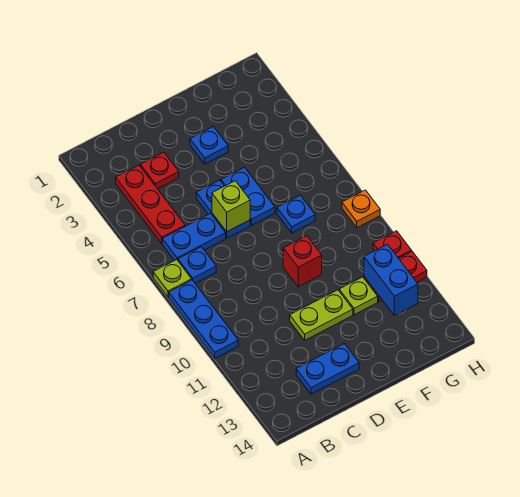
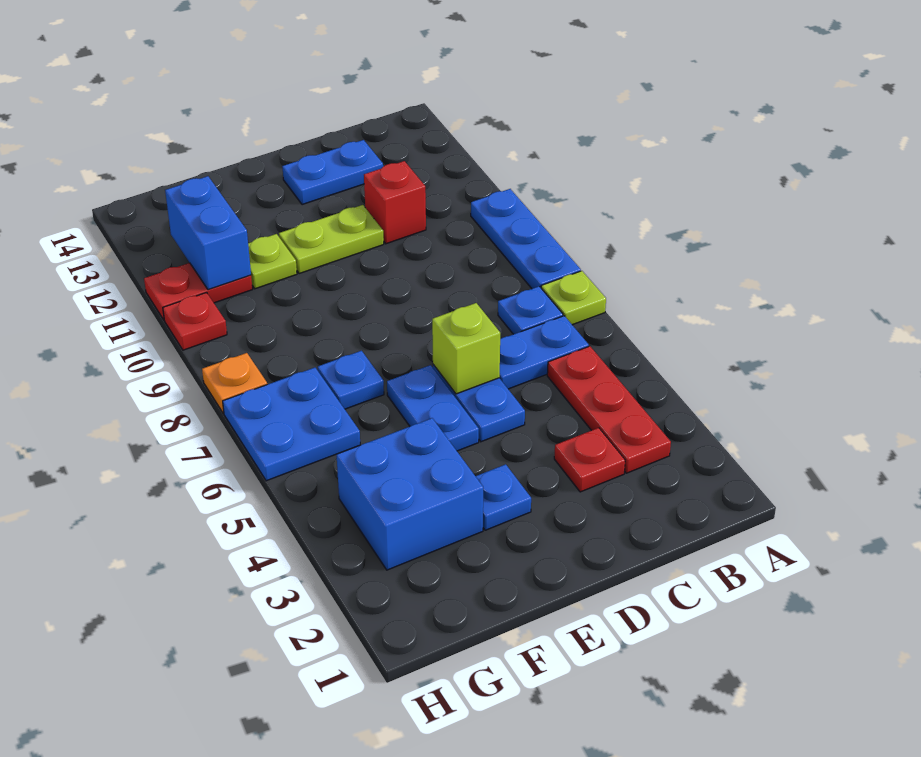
red brick E9 level 1 -> red brick C11 level 1
none -> blue brick F3:G4 level 1
none -> blue plate G6:H7 level 1

